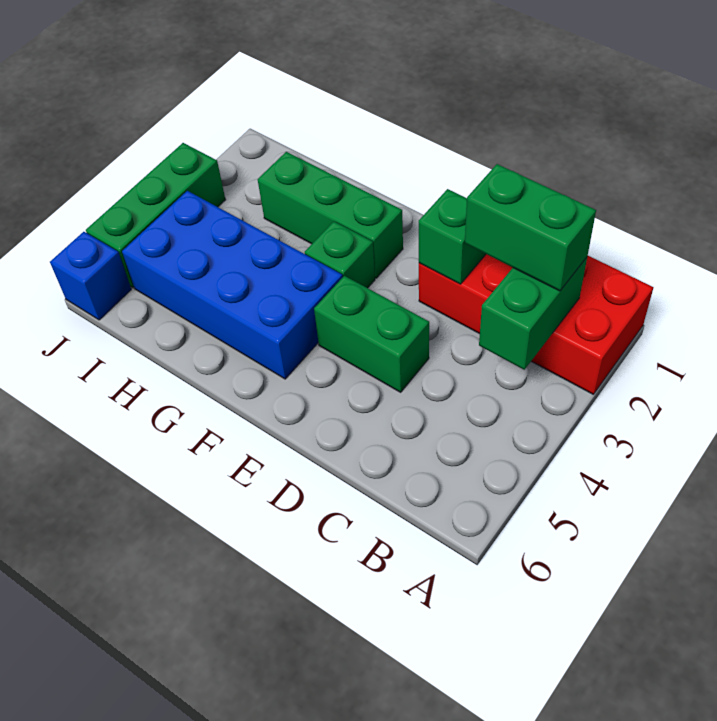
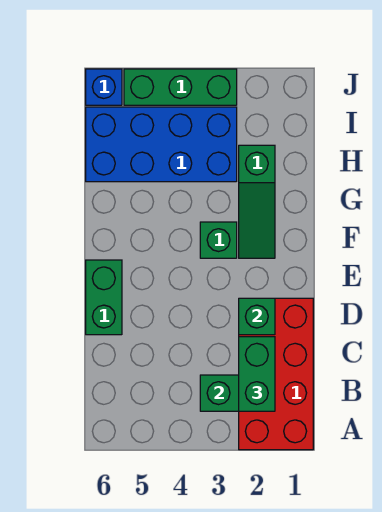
green brick D4:E4 level 1 -> green brick D6:E6 level 1
green brick F2:H2 level 1 -> green slope F2:H2 level 1 top H
blue brick F4:I5 level 1 -> blue brick H3:I6 level 1

